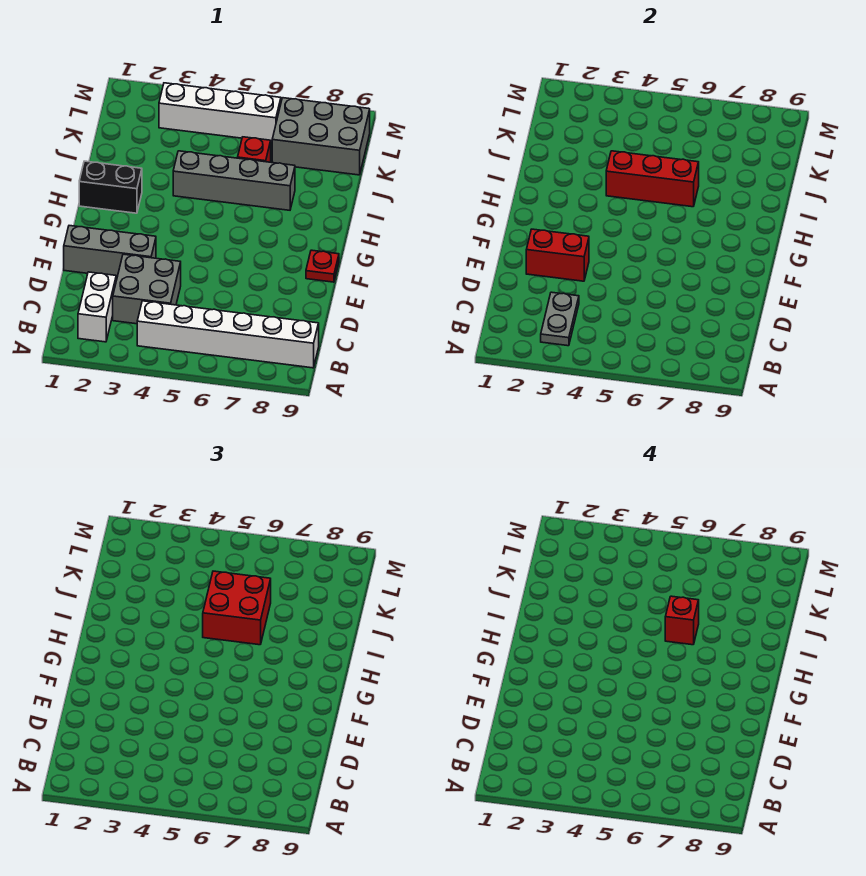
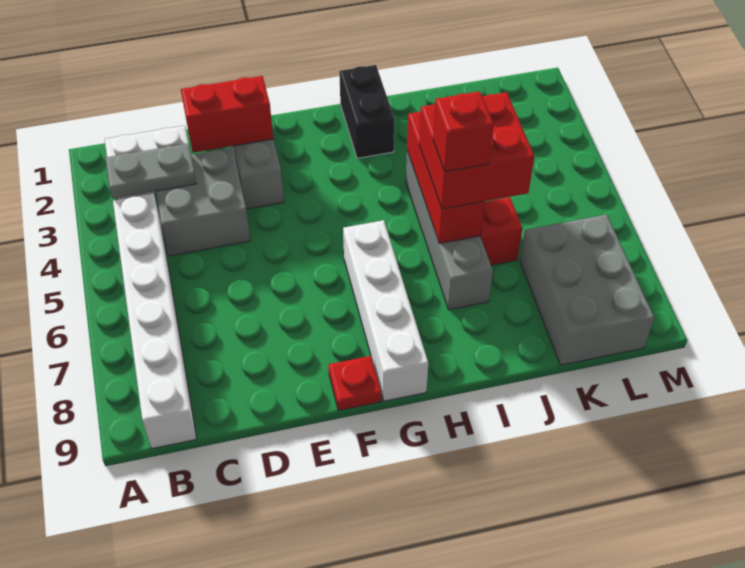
red brick E2:E3 level 2 -> red brick D2:E2 level 2
white brick L3:L6 level 1 -> white brick G6:G9 level 1

